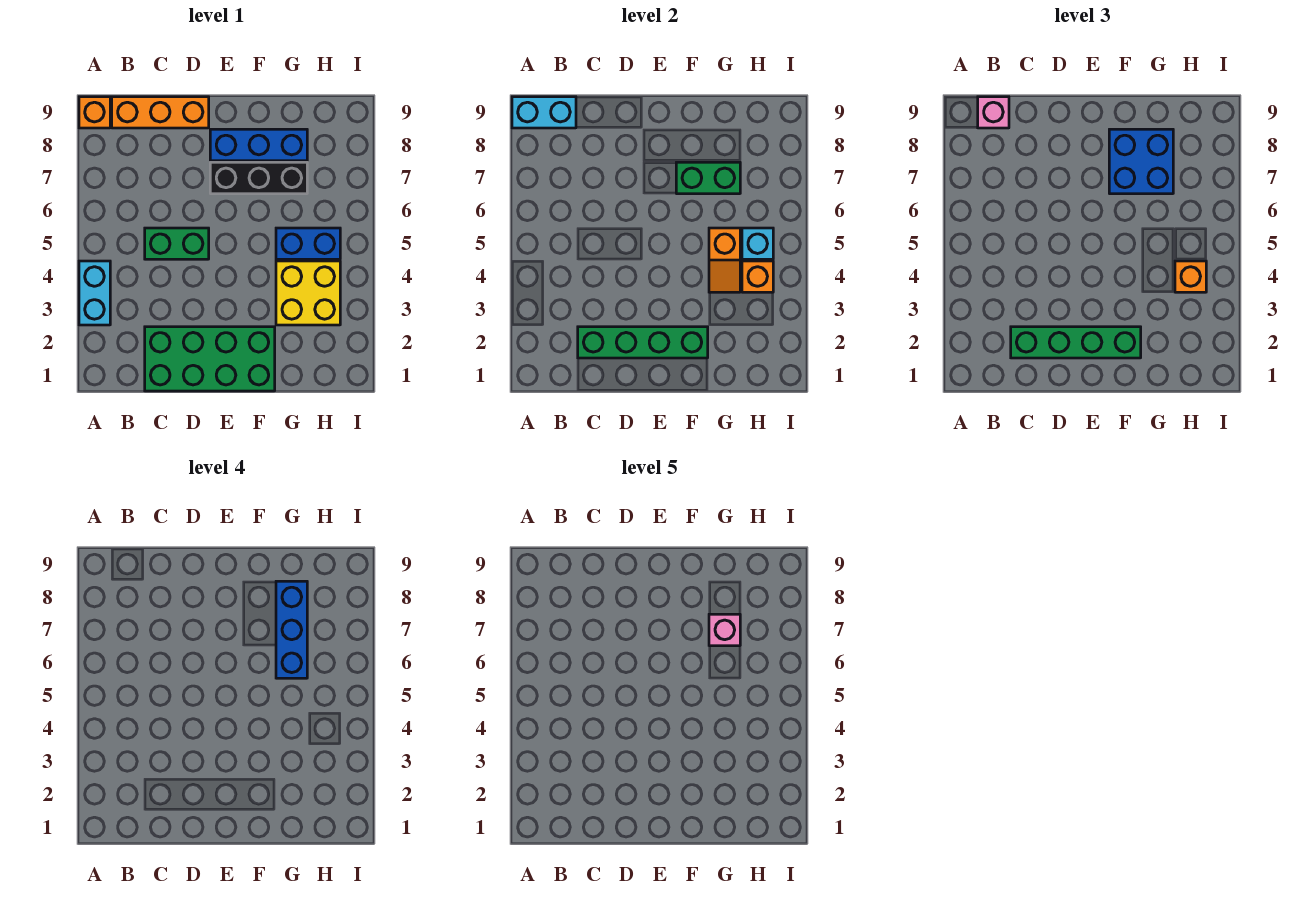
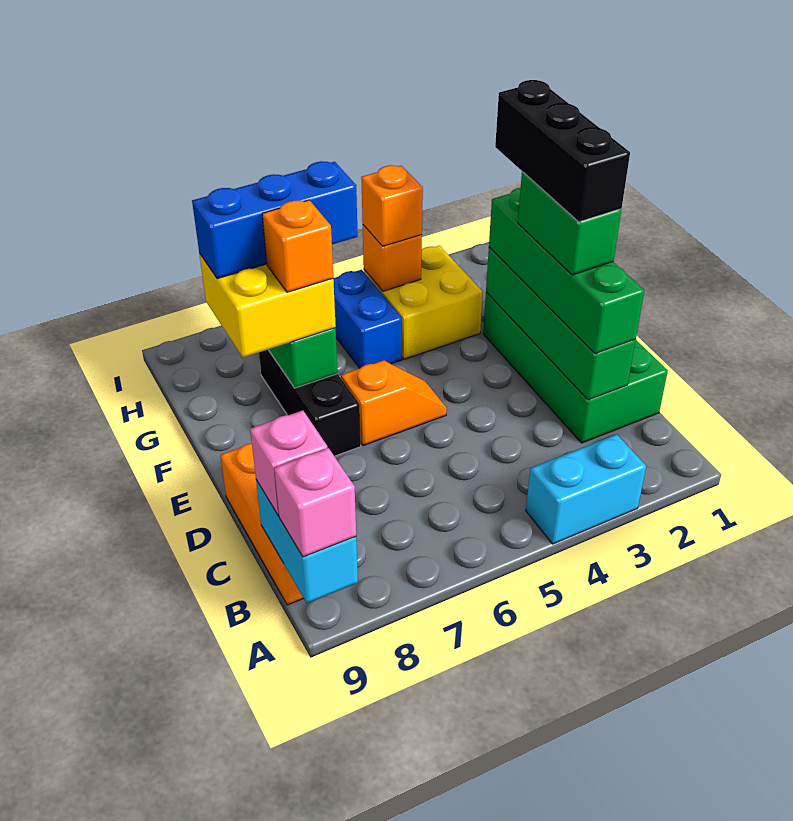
orange brick A9 level 1 -> orange brick F7 level 4
green brick C5:D5 level 1 -> green brick D2:E2 level 4
none -> black brick D2:F2 level 5
blue brick E8:G8 level 1 -> none
blue brick F7:G8 level 3 -> yellow brick F7:G8 level 3
orange slope G4:G5 level 2 top 5 -> orange slope E5:E6 level 1 top 6
pink brick G7 level 5 -> pink brick A9 level 3
cyan brick H5 level 2 -> none

